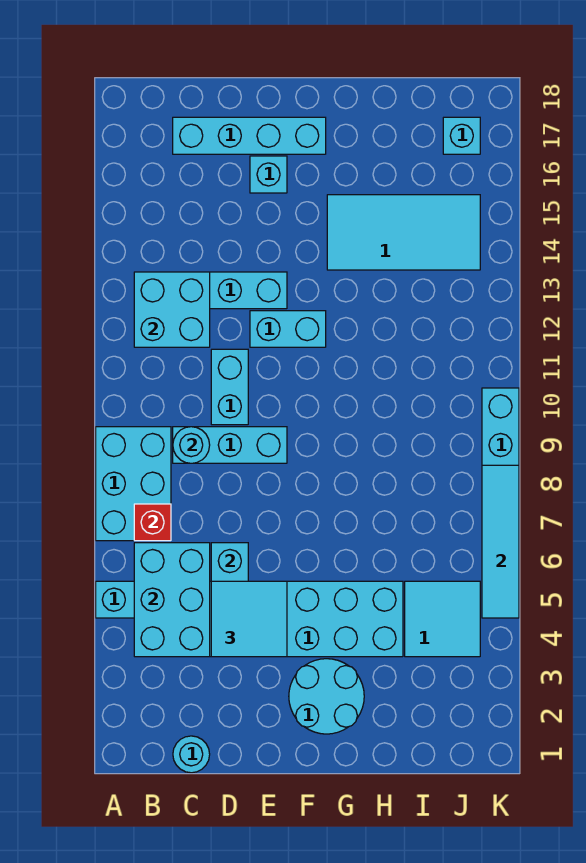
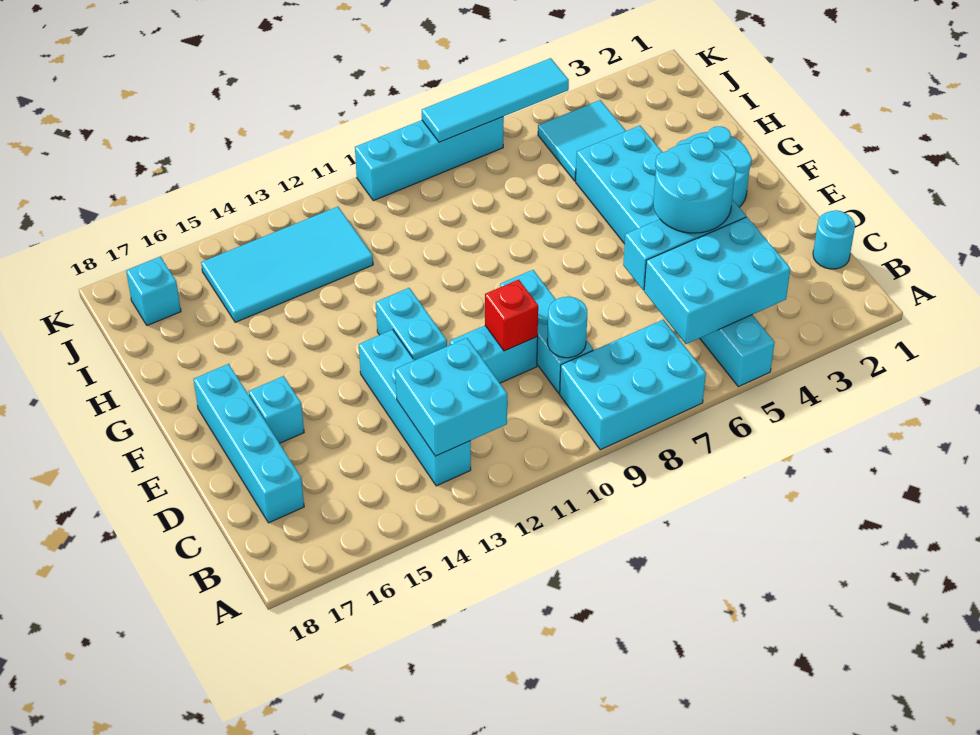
red brick B7 level 2 -> red brick D10 level 2
cyan tile D4:E5 level 3 -> cyan round brick D4:E5 level 3
cyan tile G14:J15 level 1 -> cyan tile I12:J15 level 1

